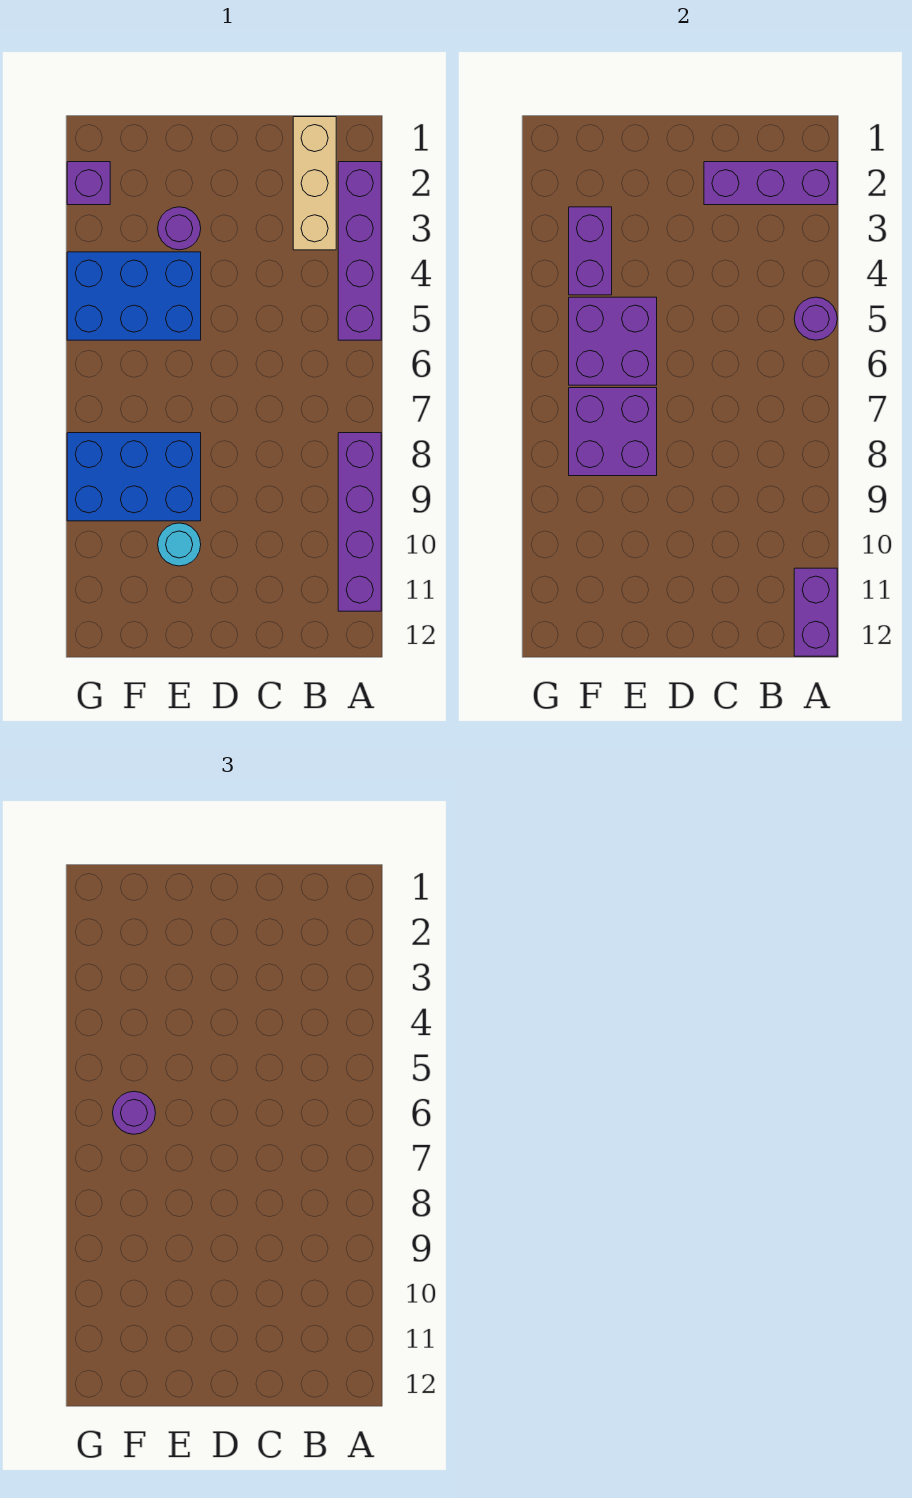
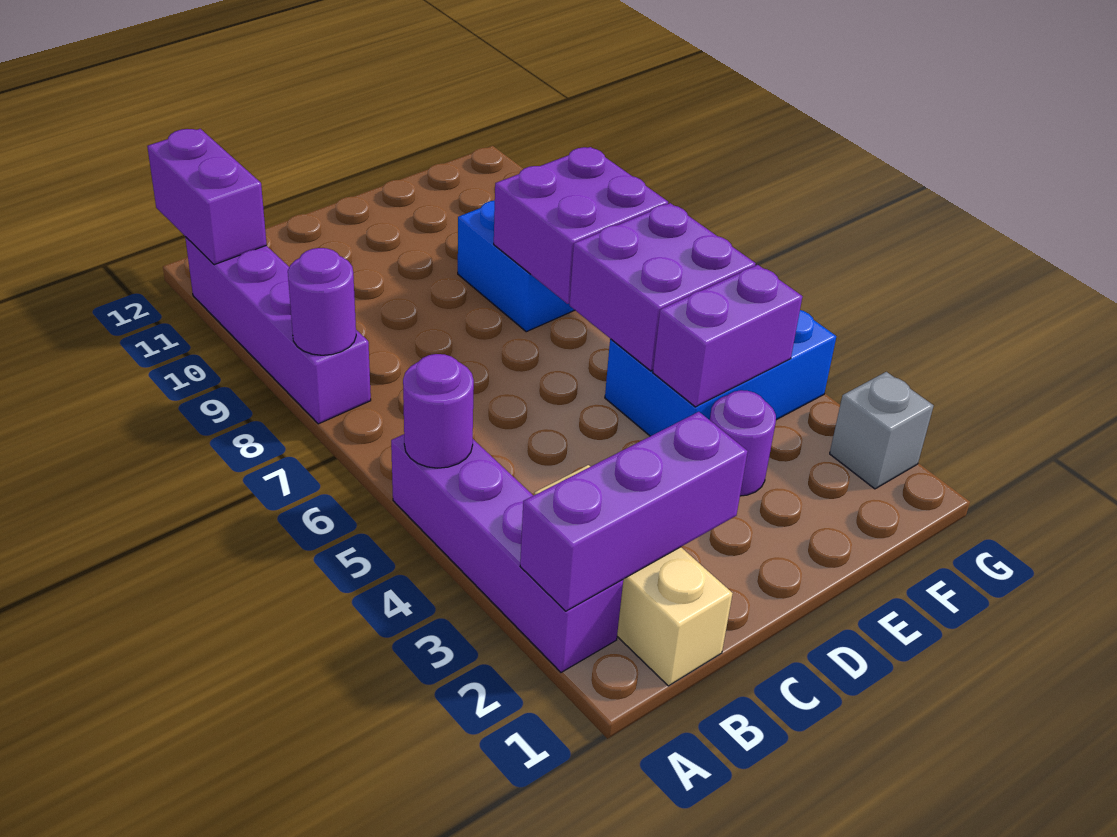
cyan round brick E10 level 1 -> none
purple brick F3:F4 level 2 -> purple brick E4:F4 level 2
purple round brick F6 level 3 -> purple round brick A8 level 2
purple brick G2 level 1 -> grey brick G2 level 1

